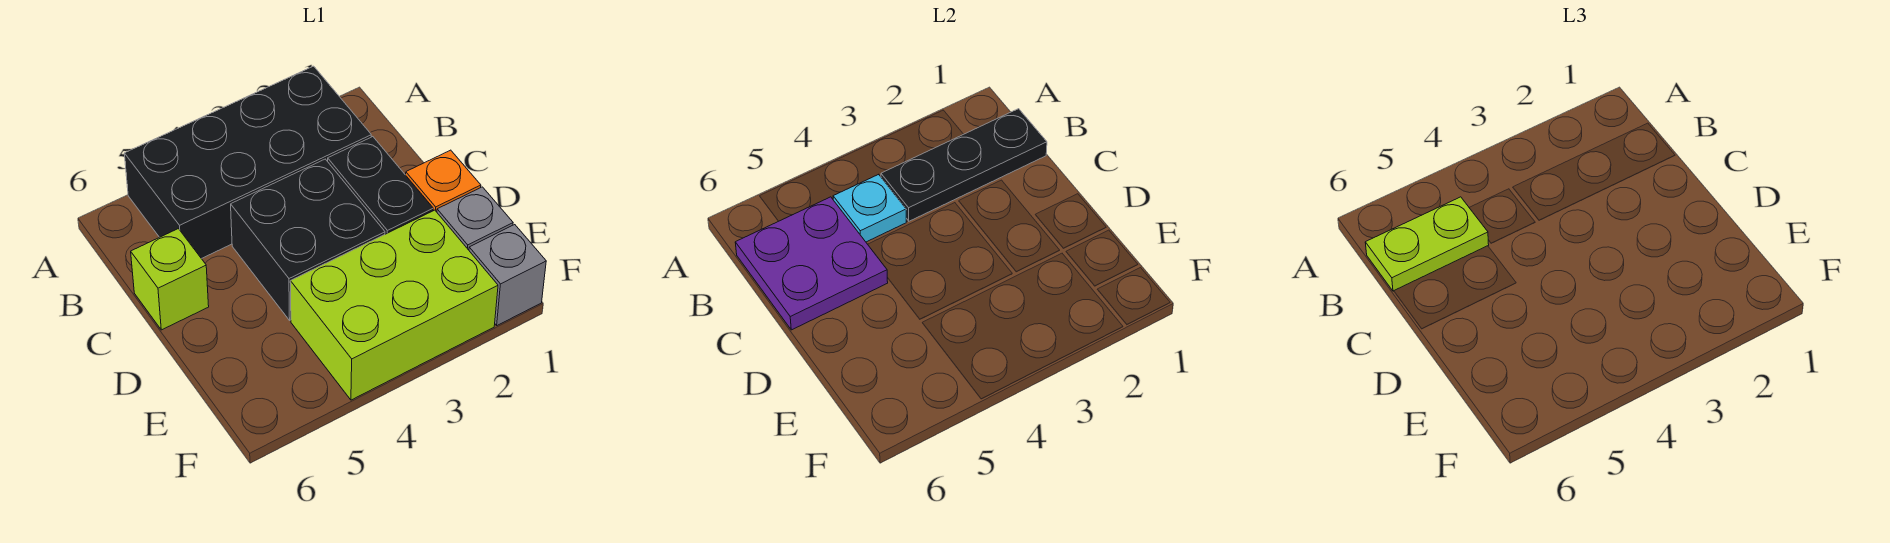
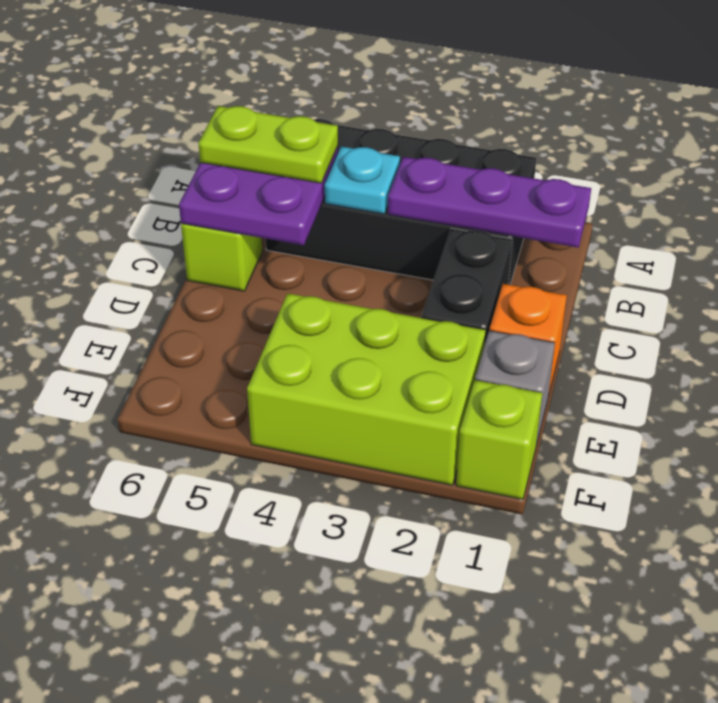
black plate B1:B3 level 2 -> purple plate B1:B3 level 2
black brick C3:D4 level 1 -> none
grey brick F1 level 1 -> lime brick F1 level 1

